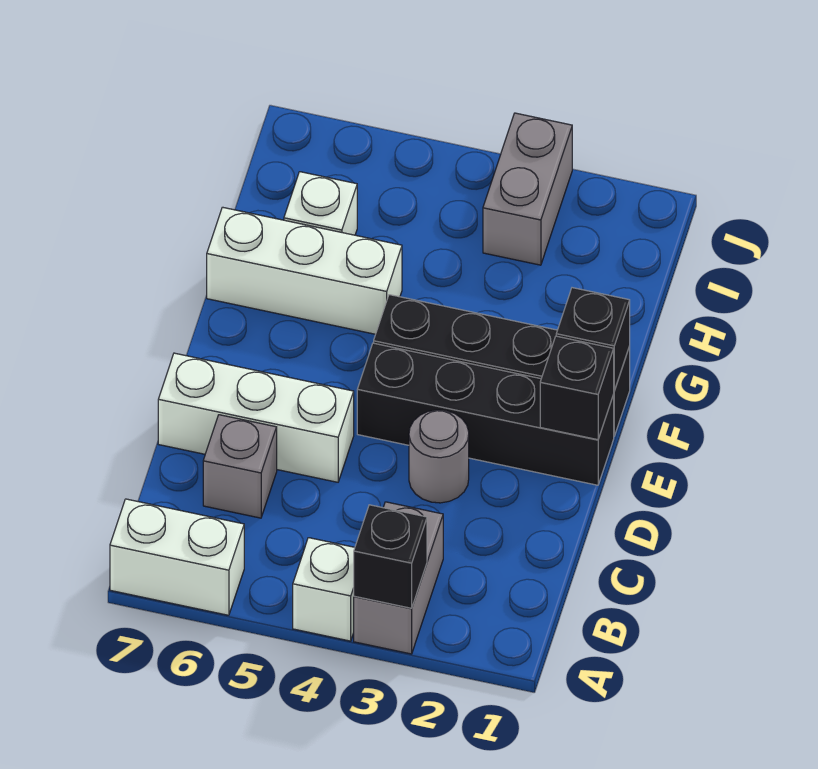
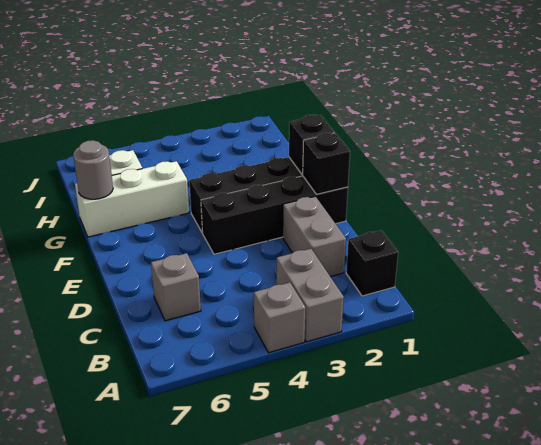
black brick A3 level 2 -> black brick B1 level 1
white brick A4 level 1 -> grey brick A4 level 1
white brick A6:A7 level 1 -> none
grey round brick D3 level 1 -> grey round brick G7 level 2
white brick D5:D7 level 1 -> none
grey brick I3:J3 level 1 -> grey brick C2:D2 level 1

